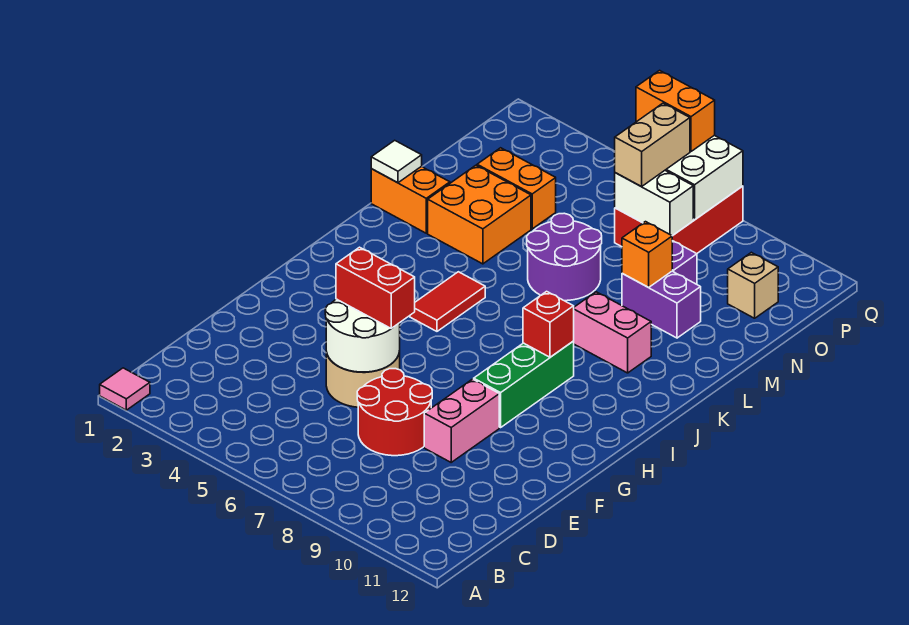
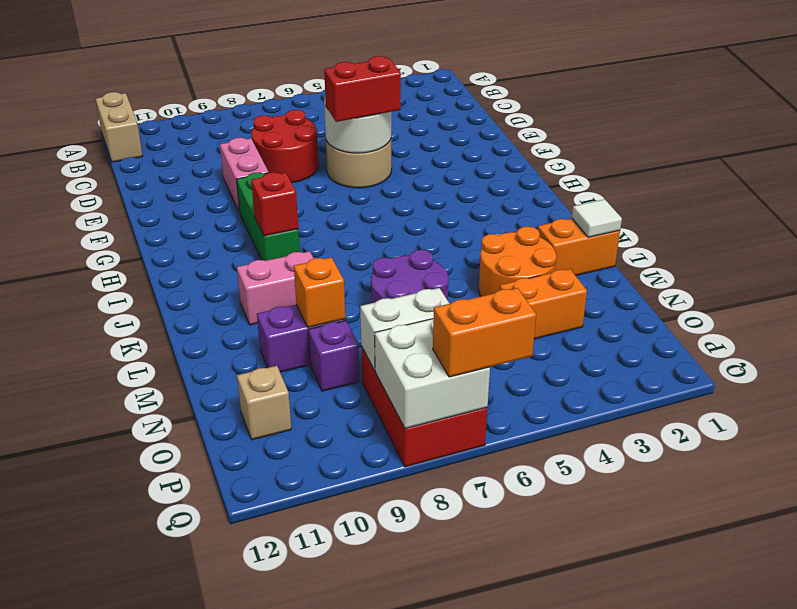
pink tile A1 level 1 -> none
red tile I5:J5 level 1 -> none
orange brick L3:M4 level 1 -> orange round brick L3:M4 level 1
tan brick O7:P7 level 3 -> tan brick A12:B12 level 1

